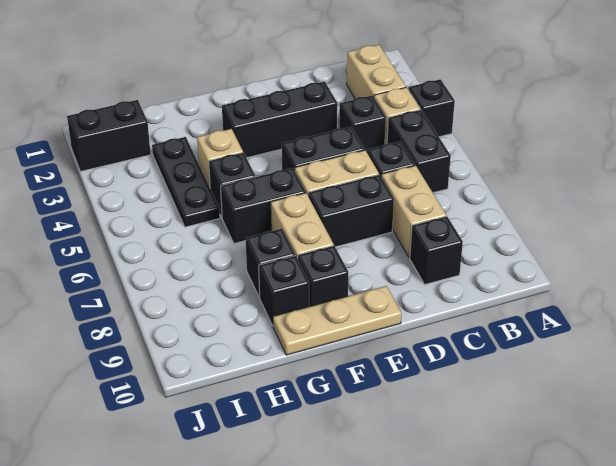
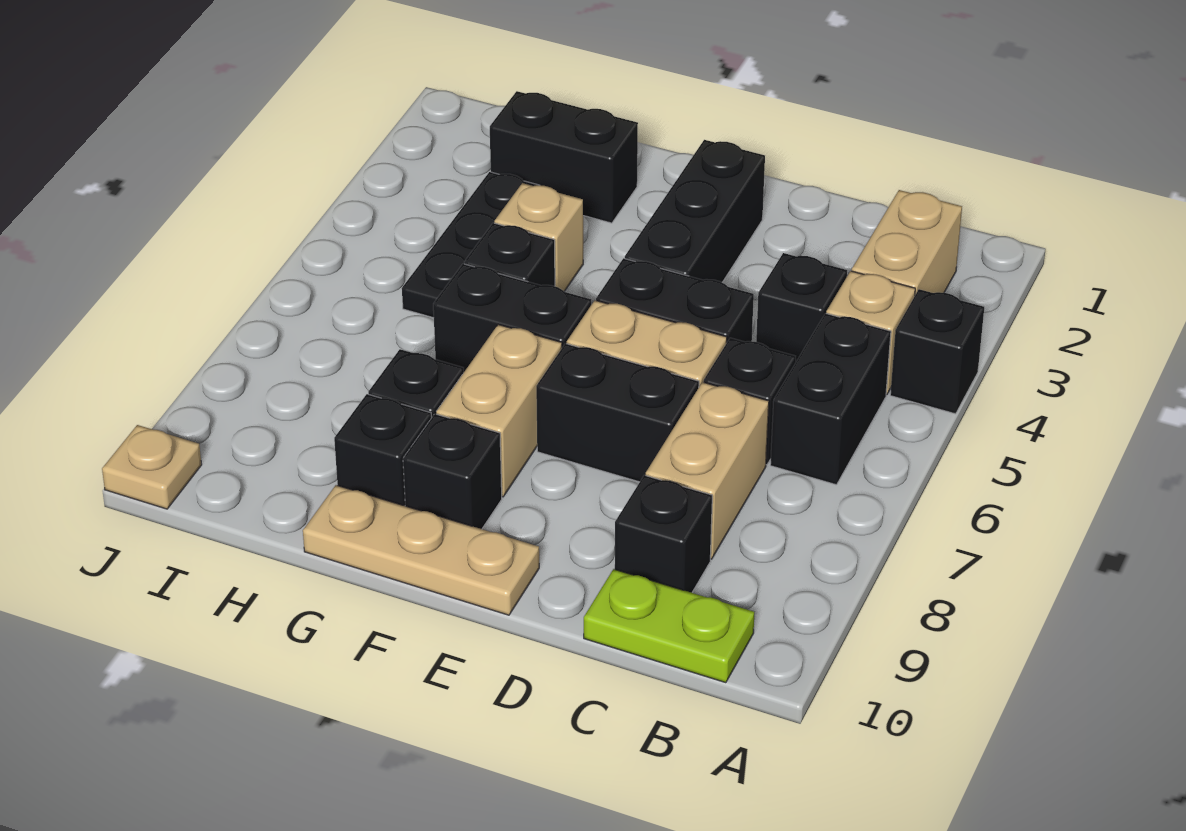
none -> lime plate B10:C10 level 1
black brick D3:F3 level 1 -> black brick E2:E4 level 1
black brick I2:J2 level 1 -> black brick G2:H2 level 1
none -> tan plate J10 level 1

